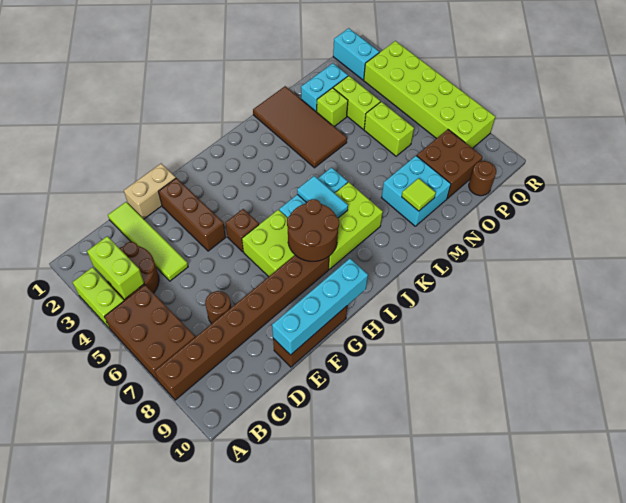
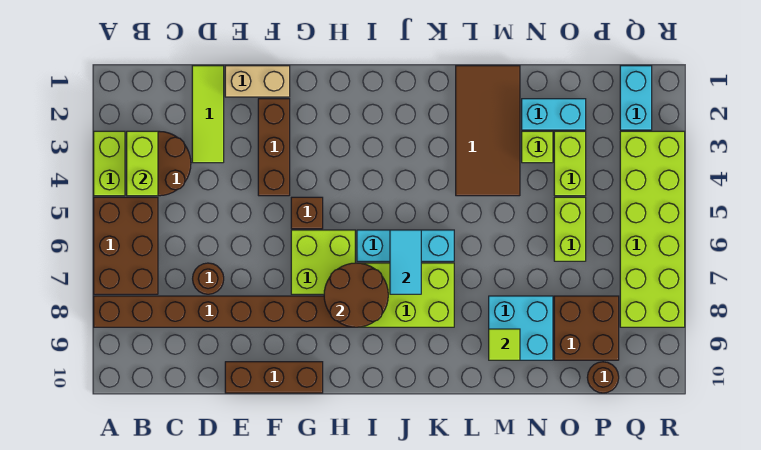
lime tile D1:D4 level 1 -> lime tile D1:D3 level 1
cyan brick E10:H10 level 2 -> none

